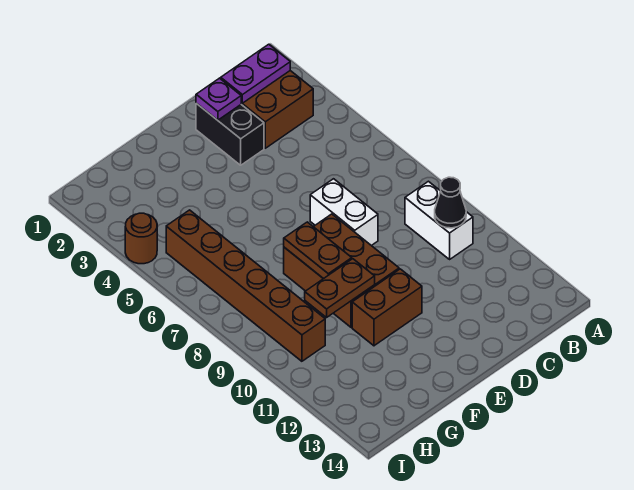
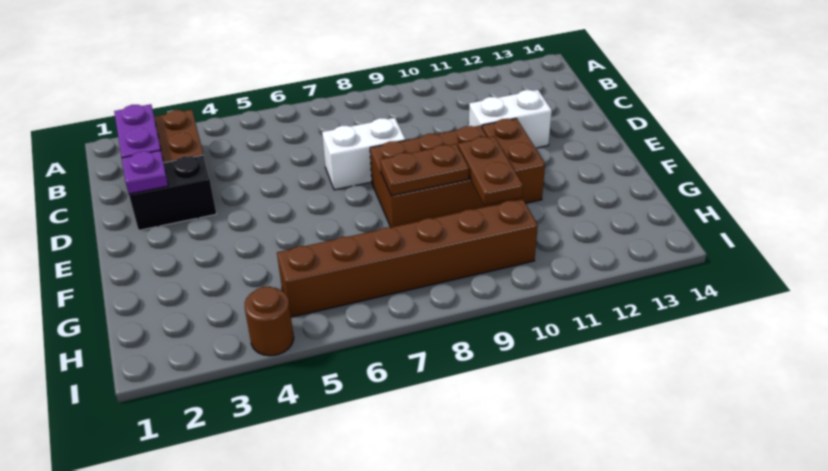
white brick B9:B10 level 1 -> white brick D11:D12 level 1
black cone B10 level 2 -> none

